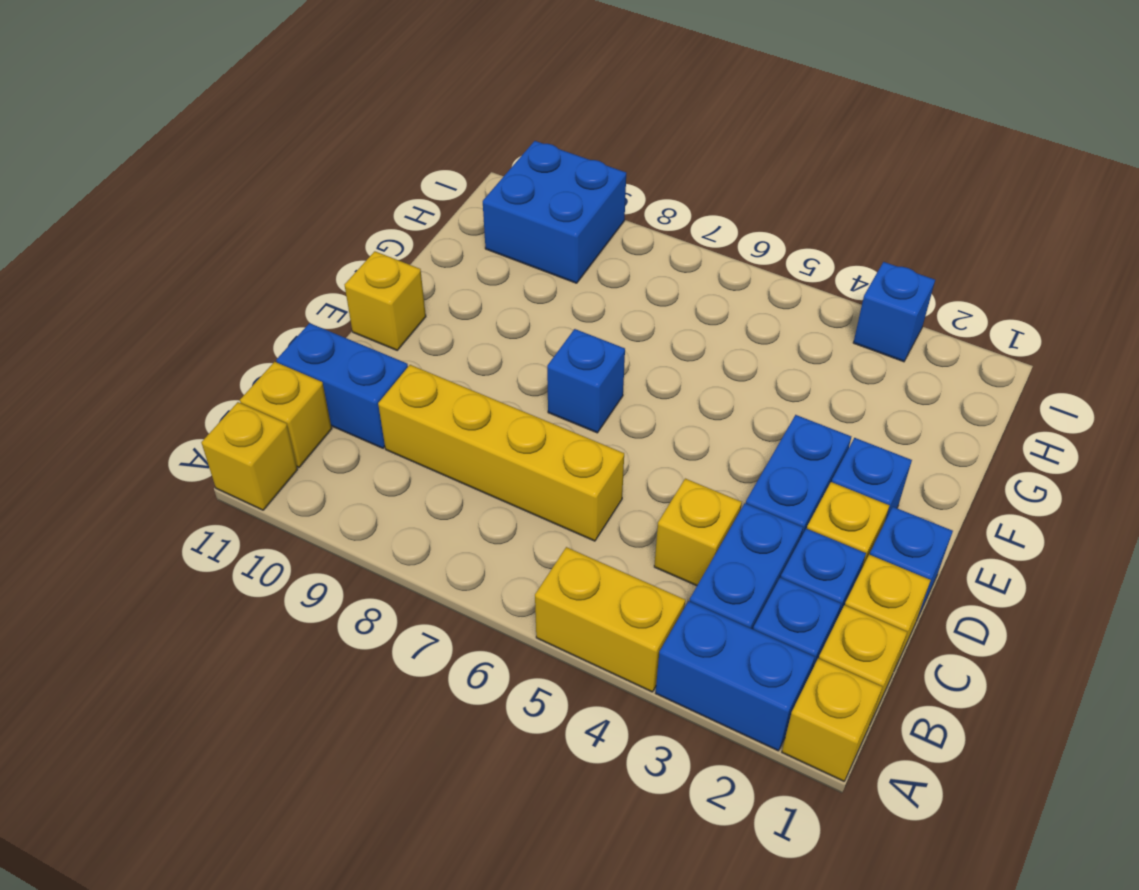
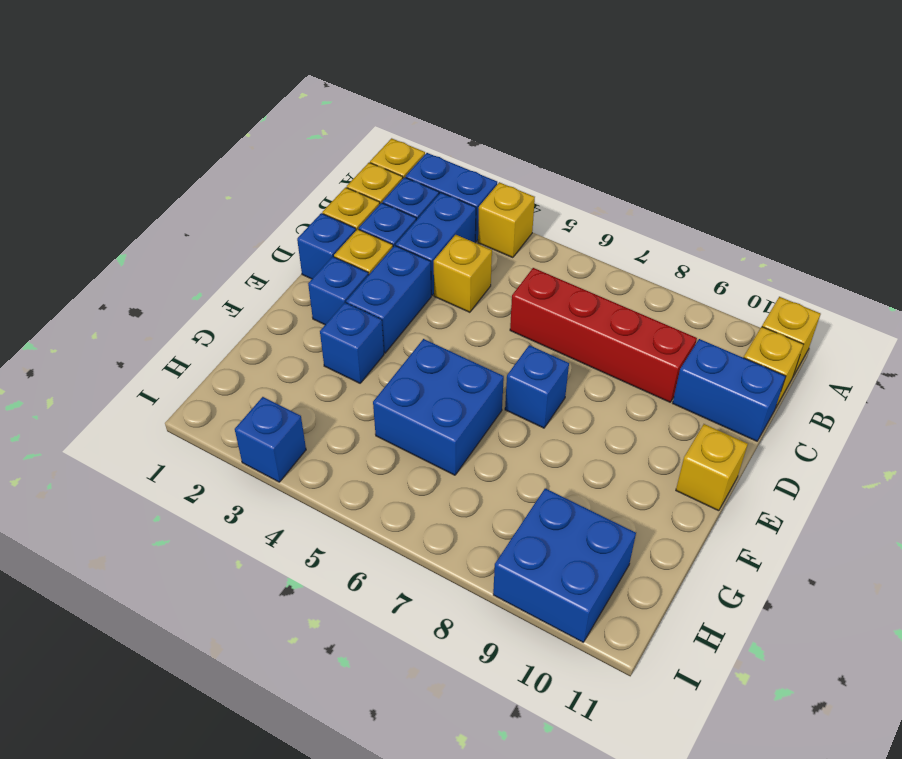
yellow brick A4:A5 level 1 -> yellow brick A4 level 1
yellow brick C6:C9 level 1 -> red brick C6:C9 level 1
none -> blue brick F3 level 1
none -> blue brick F5:G6 level 1

